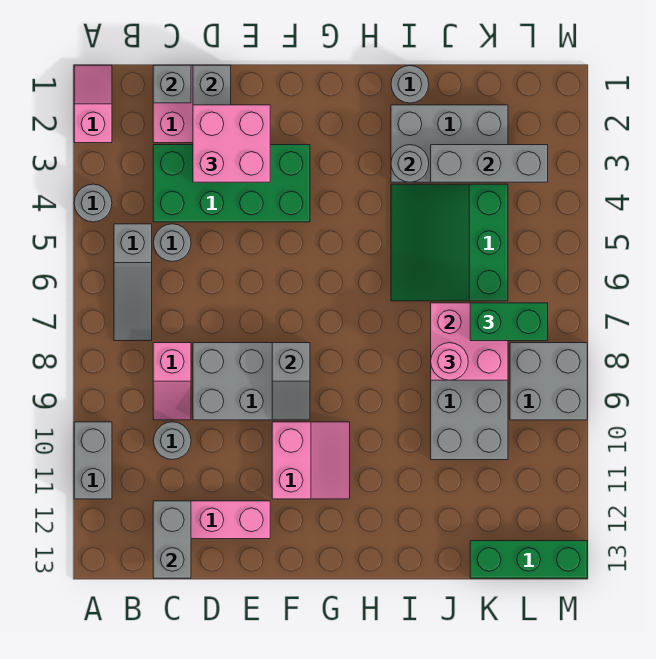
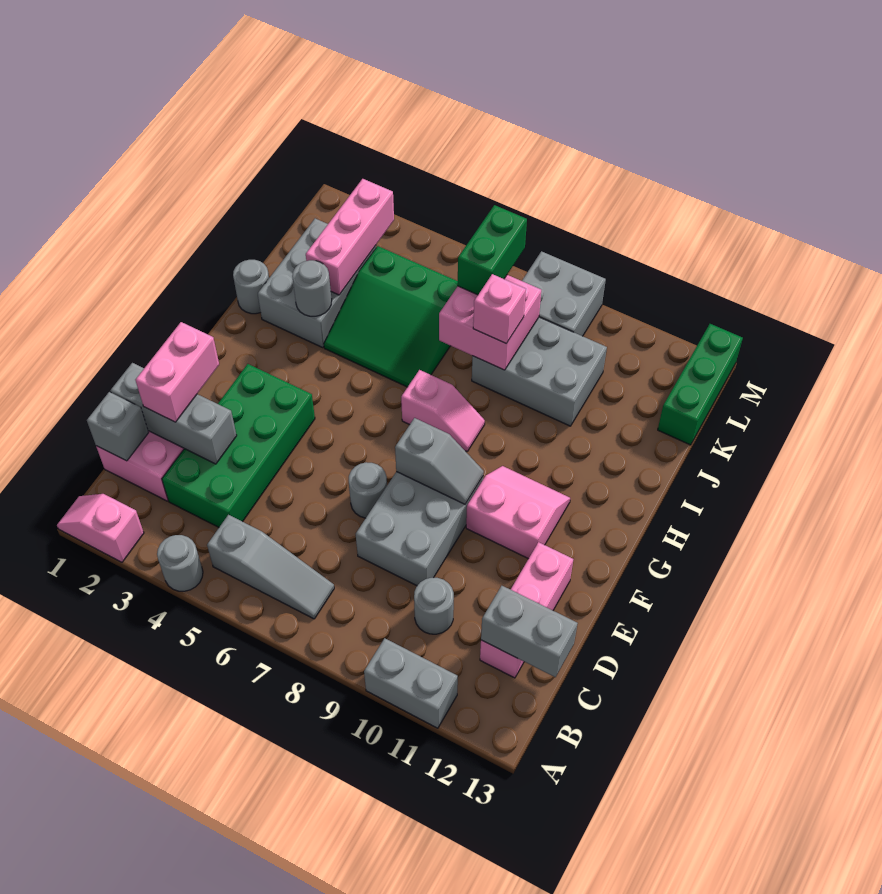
grey round brick C5 level 1 -> grey round brick E7 level 1
pink slope C8:C9 level 1 top 8 -> pink slope H7:H8 level 1 top 7
pink brick D2:E3 level 3 -> pink brick D2:E2 level 3
grey brick J3:L3 level 2 -> pink brick J3:L3 level 2
pink round brick J8 level 3 -> pink brick J8 level 3

